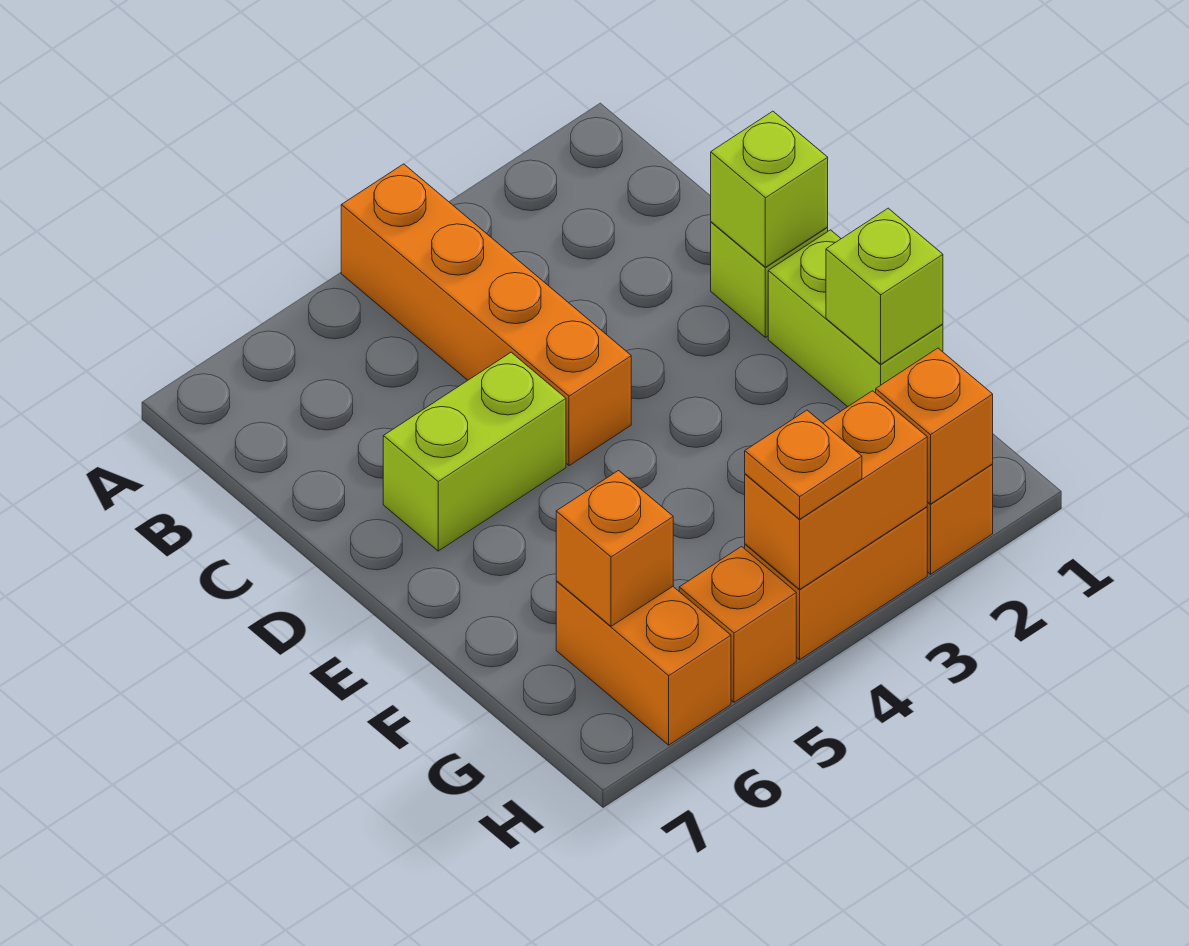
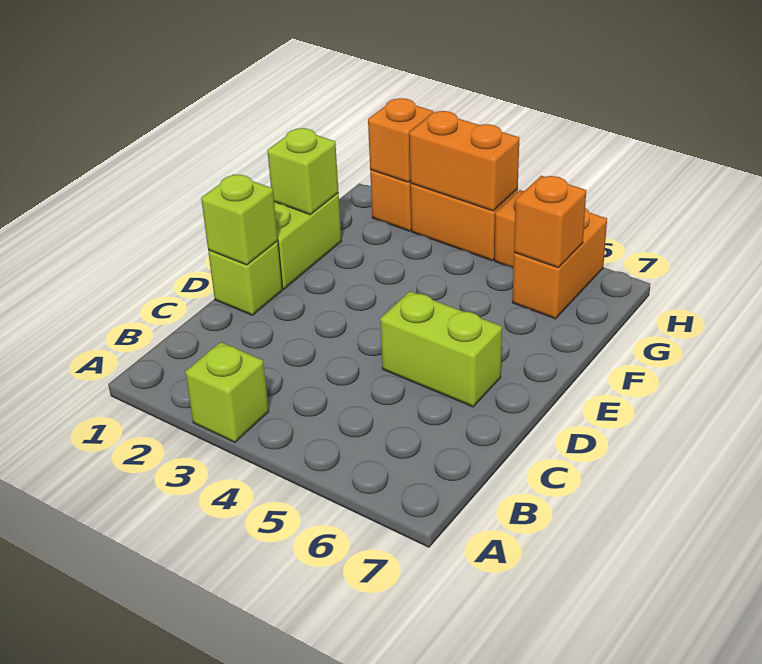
none -> lime brick A3 level 1
orange brick A4:D4 level 1 -> none
orange plate H4 level 3 -> none

